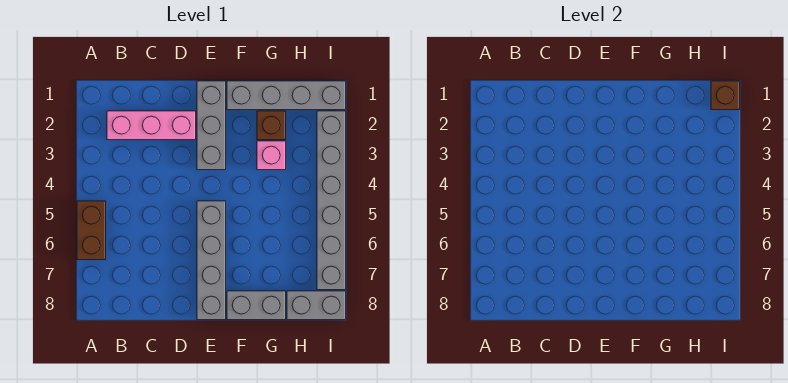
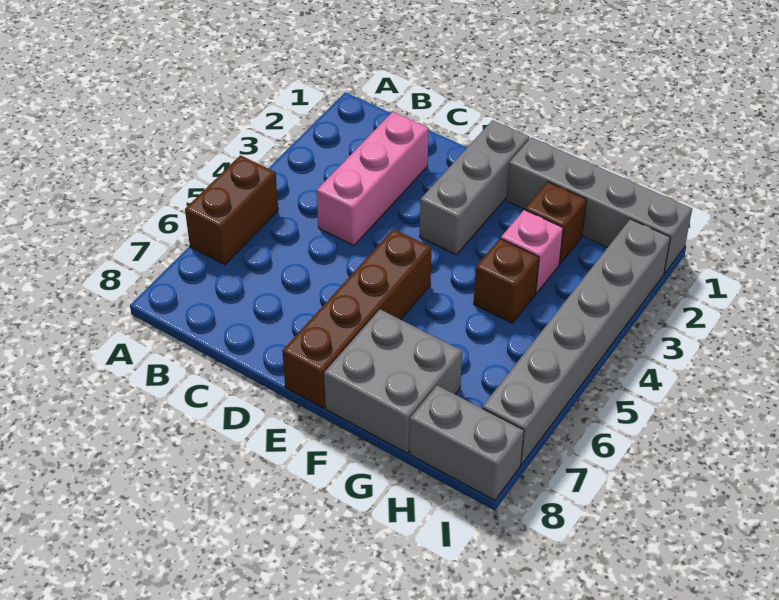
pink brick B2:D2 level 1 -> pink brick C2:C4 level 1
grey brick E5:E8 level 1 -> brown brick E5:E8 level 1
grey brick F8:G8 level 1 -> grey brick F7:G8 level 1
brown brick I1 level 2 -> brown brick G4 level 1

